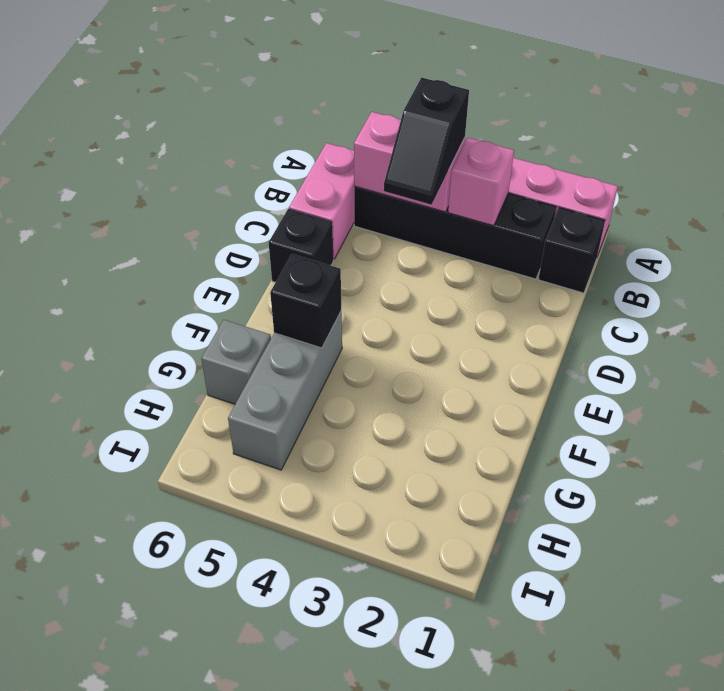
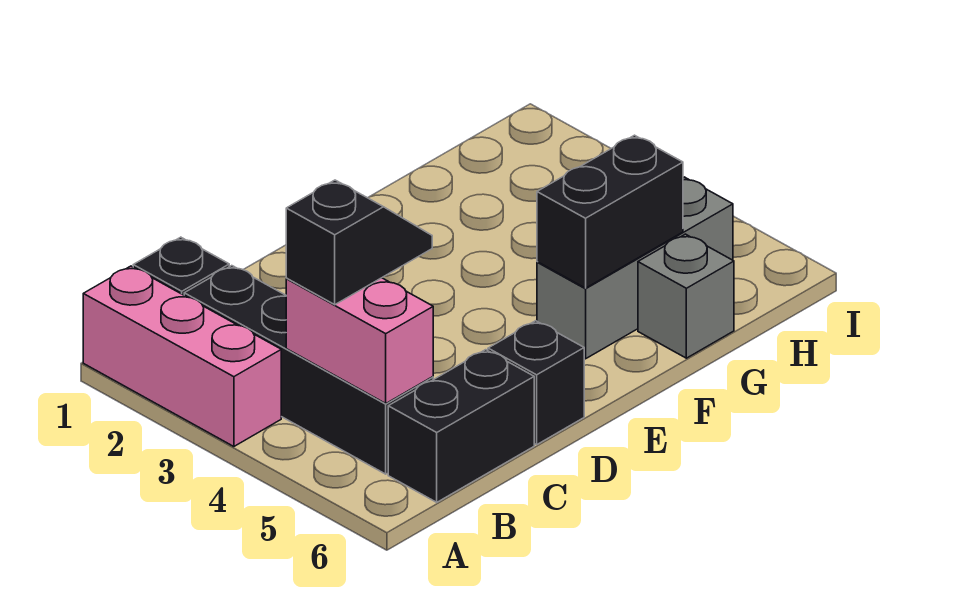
pink brick B3 level 2 -> none
pink brick B6:C6 level 1 -> black brick B6:C6 level 1
black brick F5 level 2 -> black brick F5:G5 level 2

